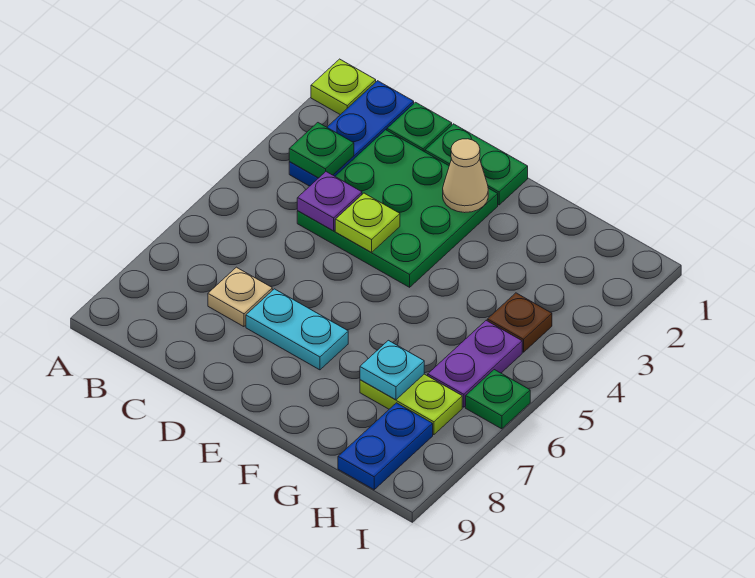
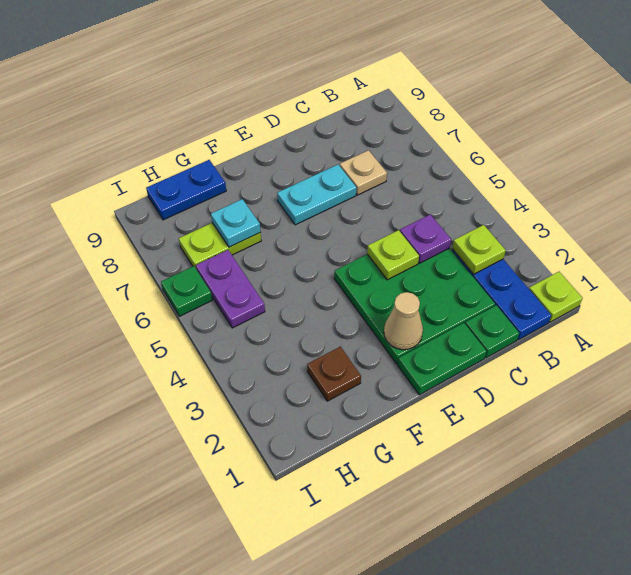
green plate B3 level 2 -> lime plate B3 level 2
brown plate H4 level 1 -> brown plate G2 level 1
blue plate H8:H9 level 1 -> blue plate G9:H9 level 1

